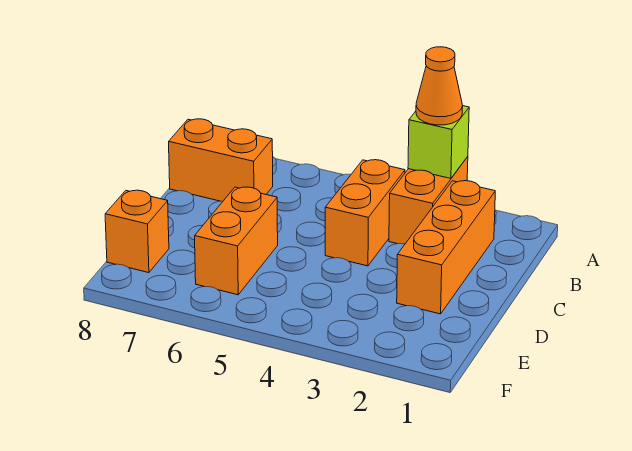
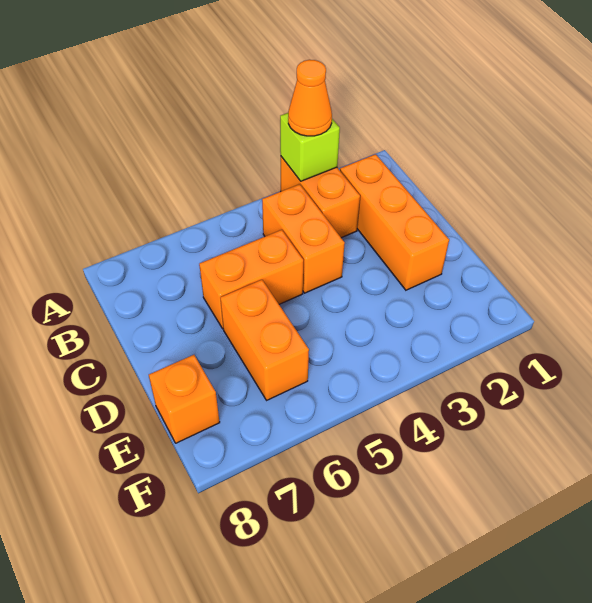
orange brick B7:B8 level 1 -> orange brick C5:C6 level 1

